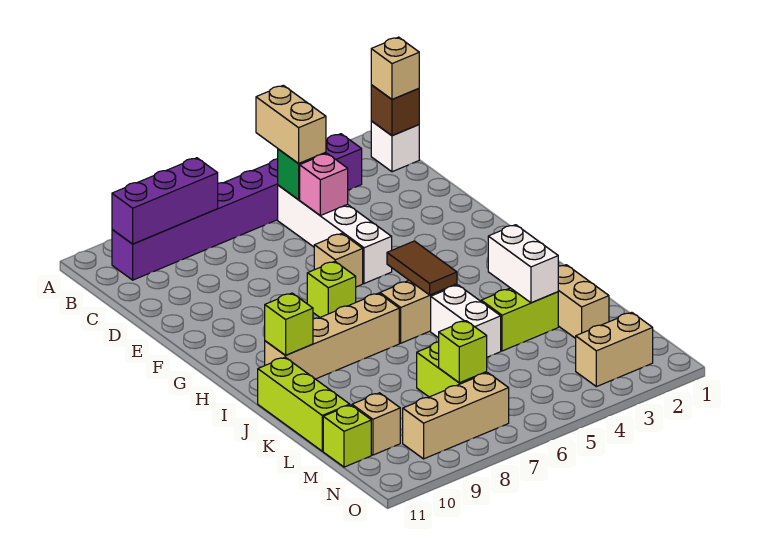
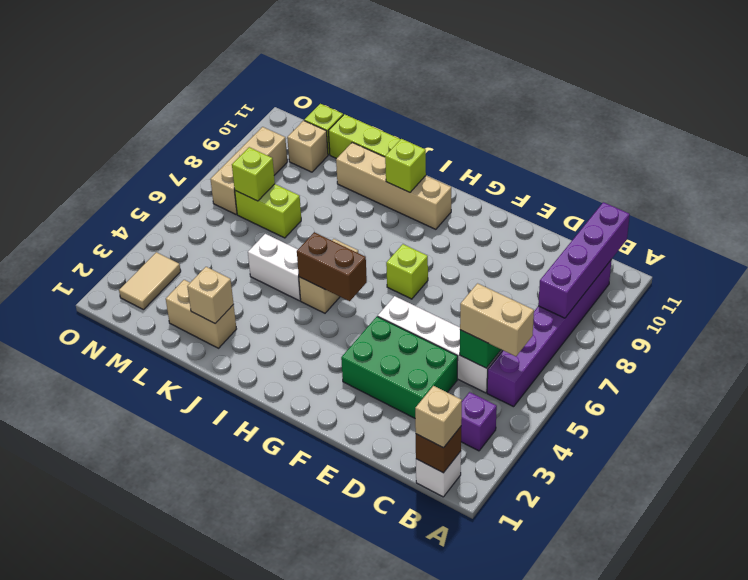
purple brick B8:B10 level 2 -> purple brick B8:B11 level 2
none -> green brick D3:F4 level 1
pink brick D5 level 2 -> none
tan brick F6 level 1 -> tan brick K2 level 2
brown tile H5:I5 level 2 -> brown brick H5:I5 level 2
tan brick I7:I10 level 1 -> tan brick H10:K10 level 1
white brick J3:K3 level 2 -> none
lime brick K3:K4 level 1 -> none
tan brick N2:N3 level 1 -> tan tile N2:N3 level 1

